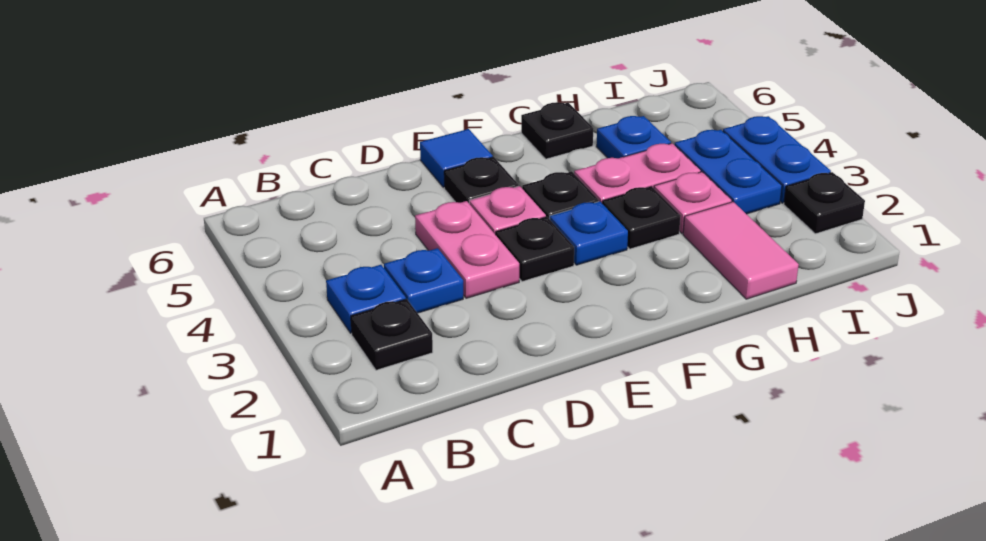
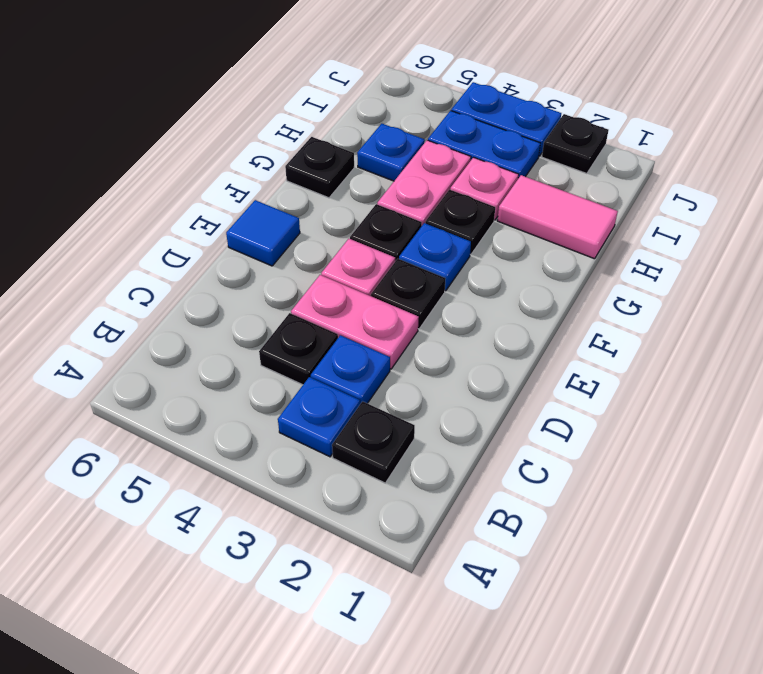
black plate E5 level 1 -> black plate C4 level 1

